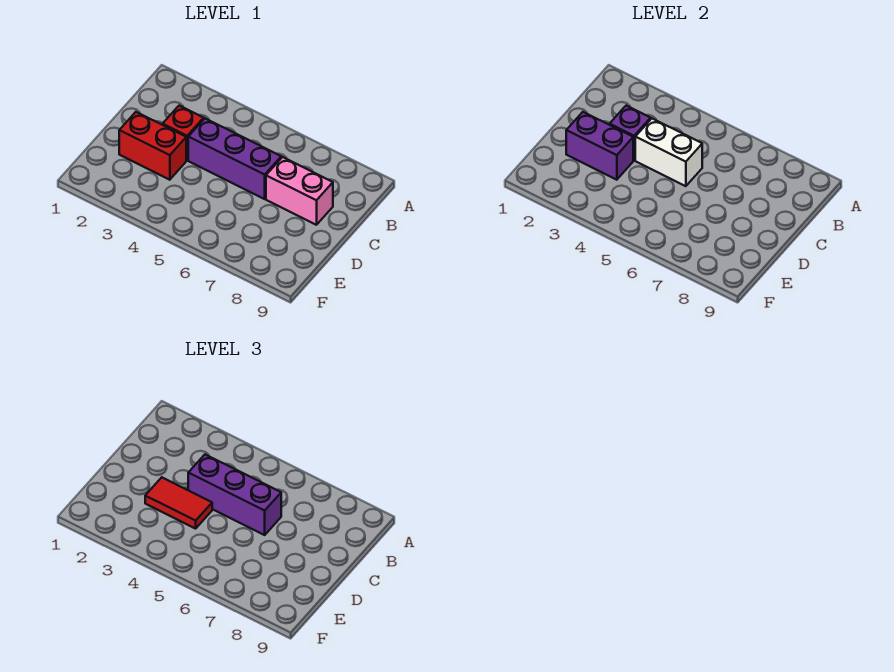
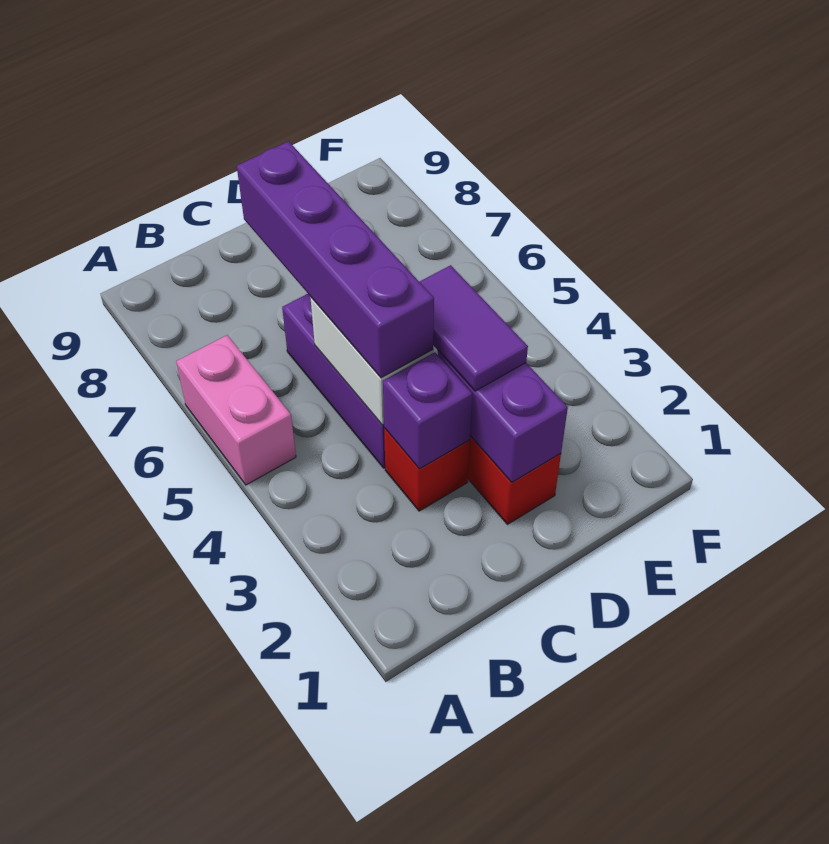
purple brick C4:C6 level 3 -> purple brick C4:C7 level 3
pink brick C7:C8 level 1 -> pink brick A5:A6 level 1
red tile D3:D4 level 3 -> purple tile D3:D4 level 3

